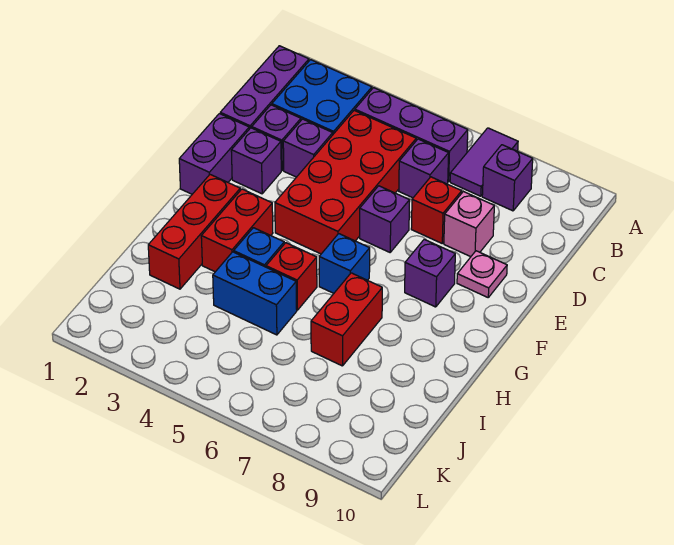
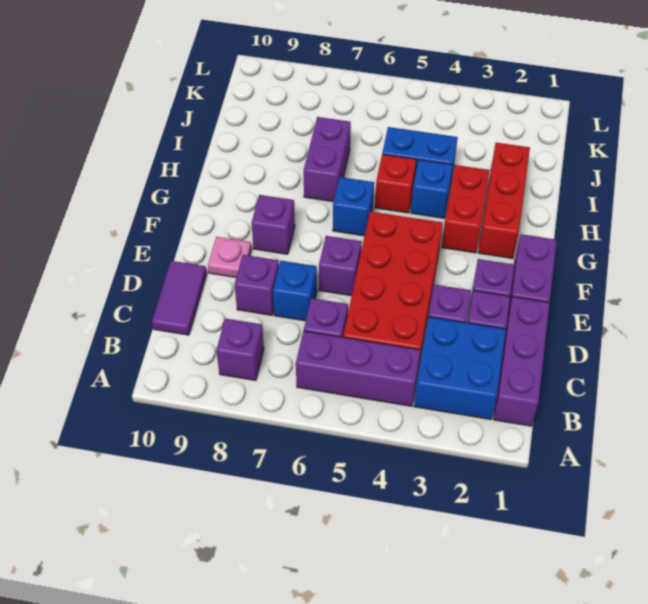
purple tile A7:B7 level 1 -> purple tile C10:D10 level 1
red brick D7 level 1 -> blue brick D7 level 1
pink brick D8 level 1 -> purple brick D8 level 1
red brick H7:I7 level 1 -> purple brick H7:I7 level 1

